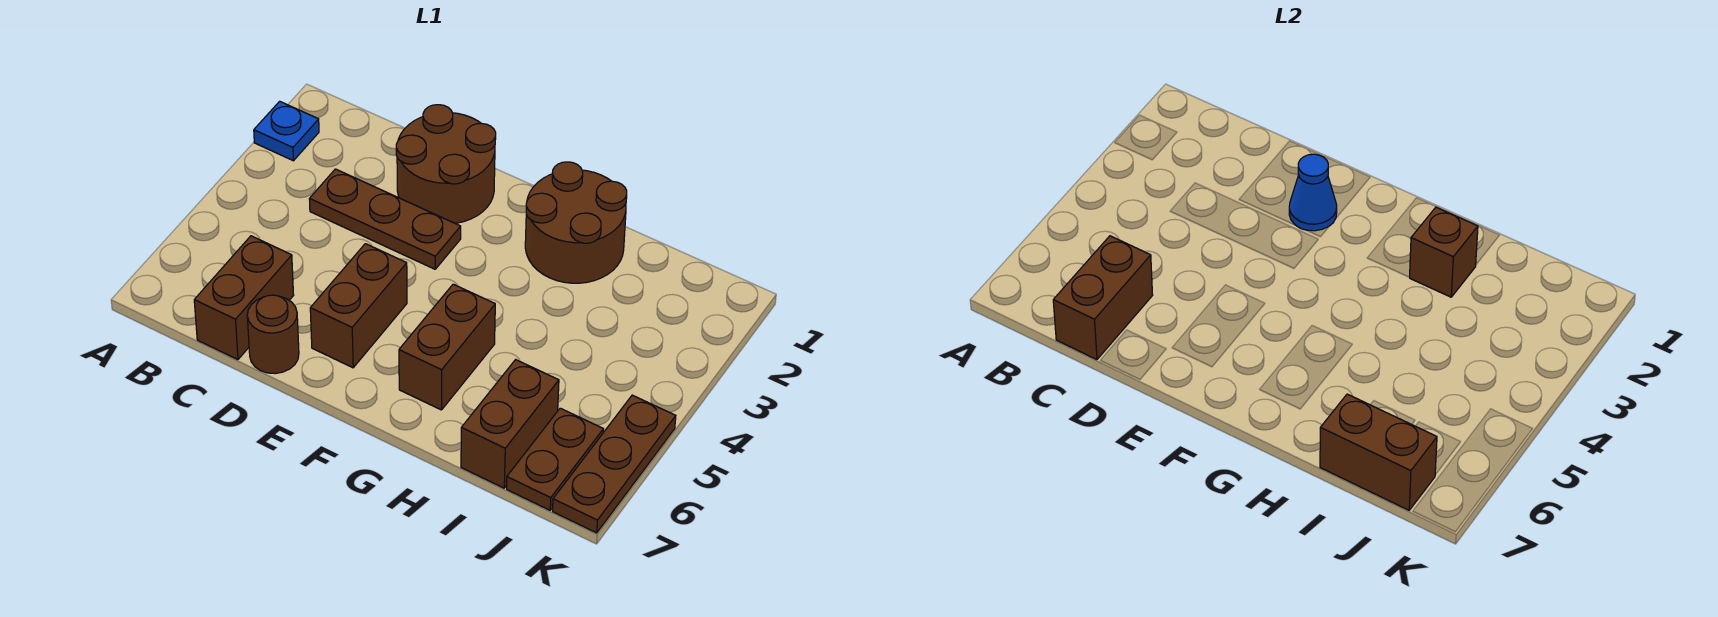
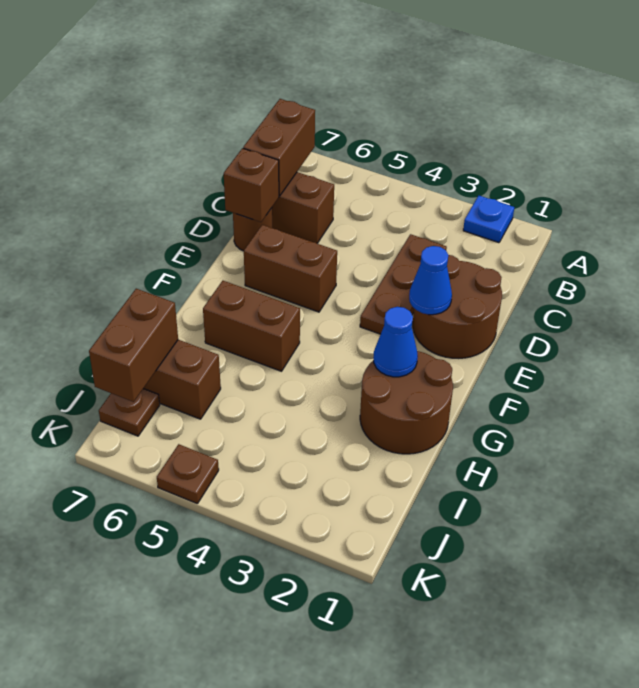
brown brick C6:C7 level 2 -> brown brick B7:C7 level 2
none -> blue cone G2 level 2
brown brick H2 level 2 -> brown brick D7 level 2
brown plate J6:J7 level 1 -> brown plate J7 level 1
brown plate K5:K7 level 1 -> brown plate K5 level 1

